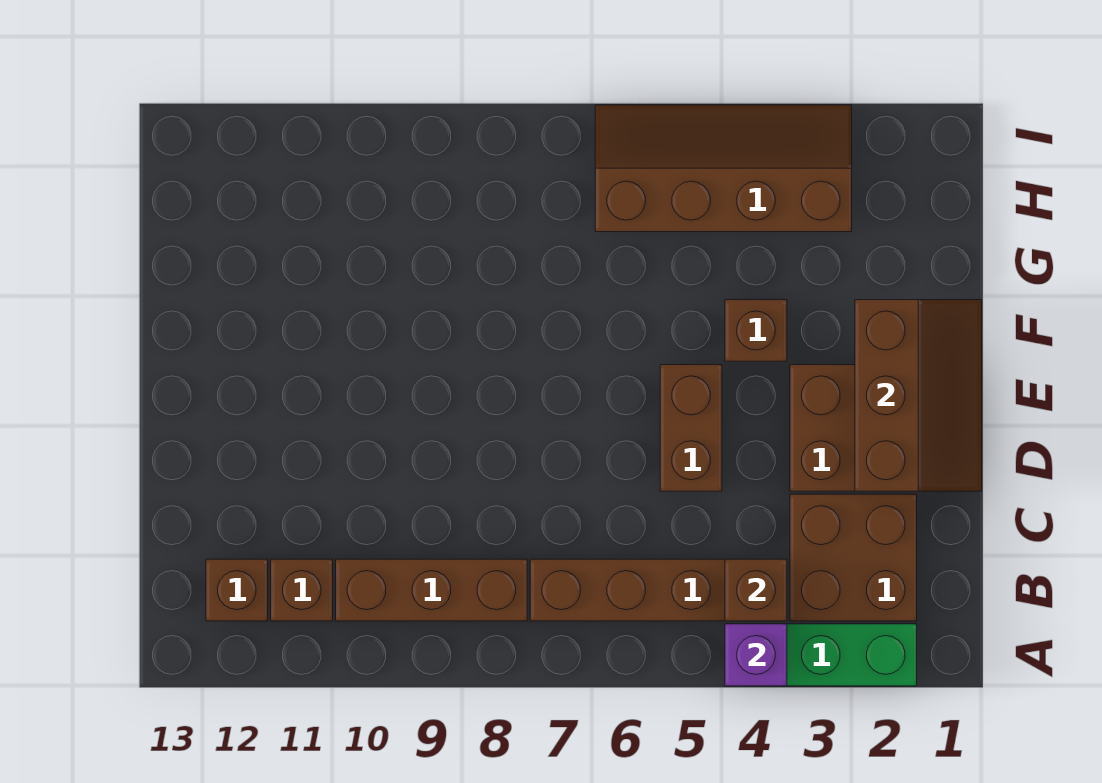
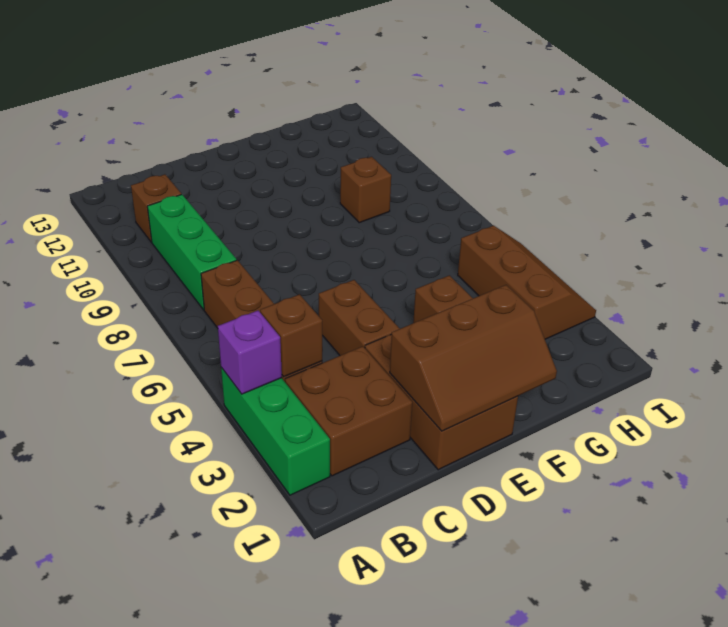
brown brick B8:B10 level 1 -> green brick B8:B10 level 1
brown brick B12 level 1 -> brown brick G9 level 1
brown brick D5:E5 level 1 -> brown brick D4:D5 level 1
brown slope H3:I6 level 1 top H -> brown slope H3:I5 level 1 top H

